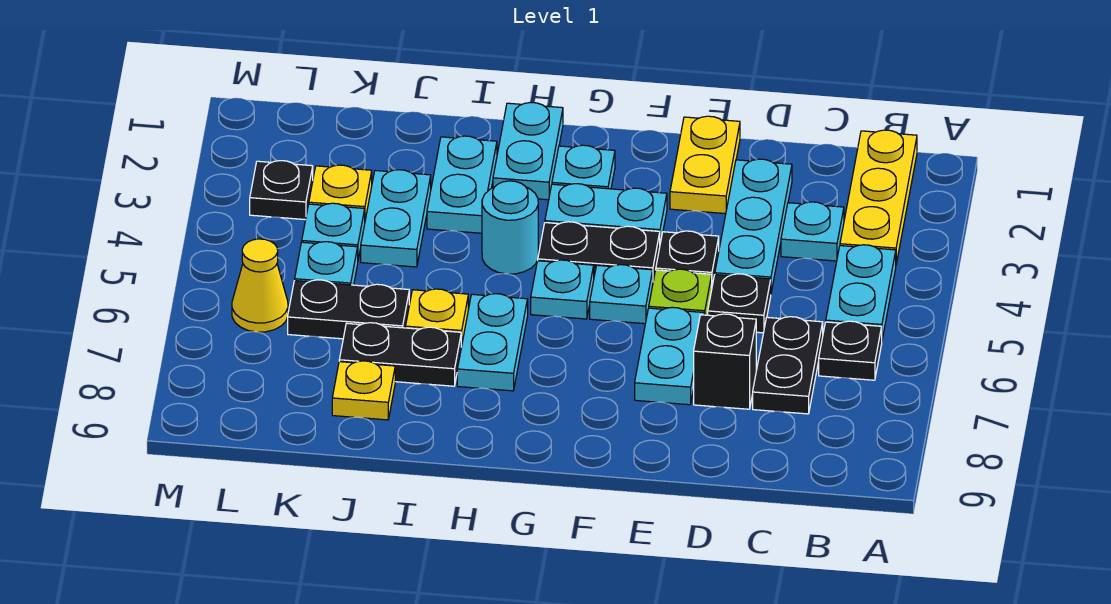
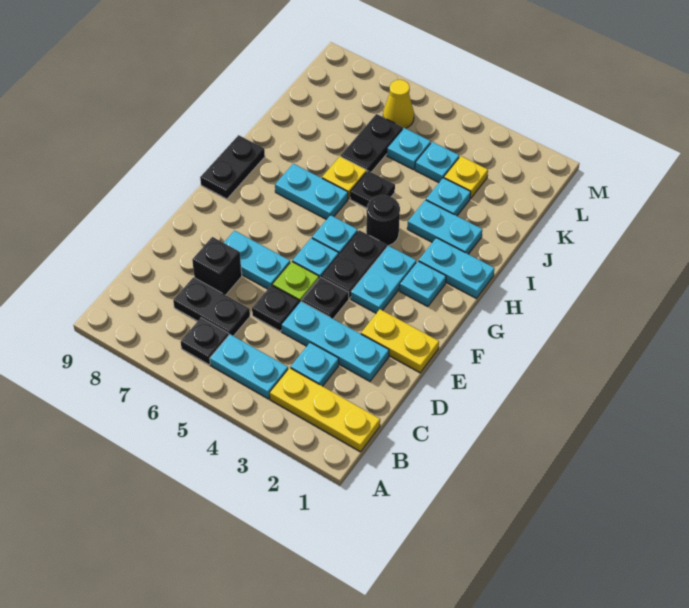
cyan round brick H4 level 1 -> black round brick H4 level 1
black plate I7:J7 level 1 -> black plate G9:H9 level 1
cyan plate J3:J4 level 1 -> cyan plate J3 level 1
yellow plate J8 level 1 -> none
black plate L3 level 1 -> black plate I5 level 1

